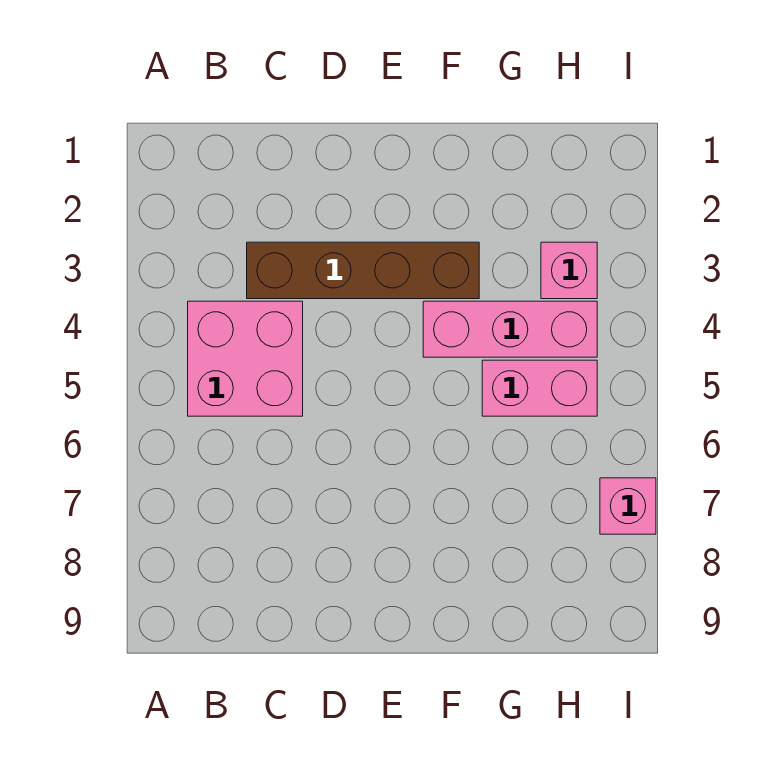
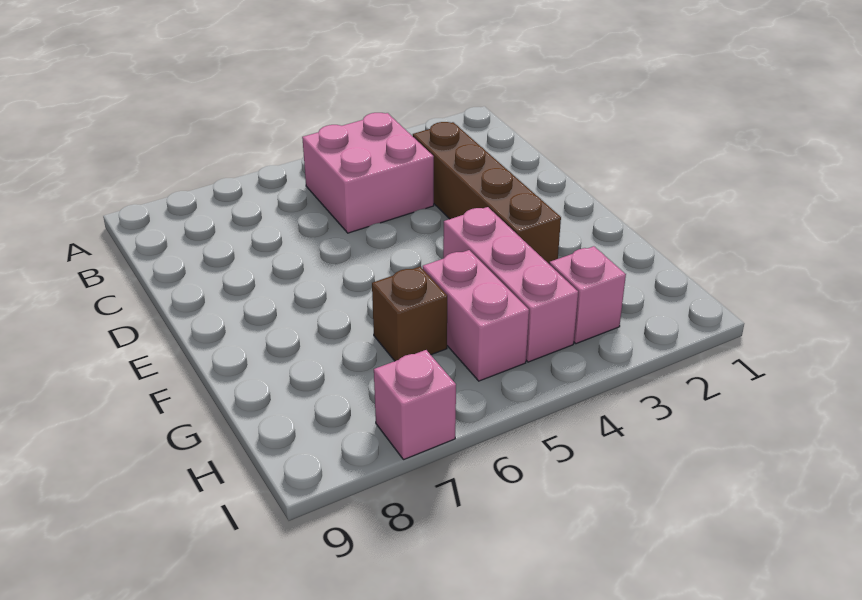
none -> brown brick G6 level 1

